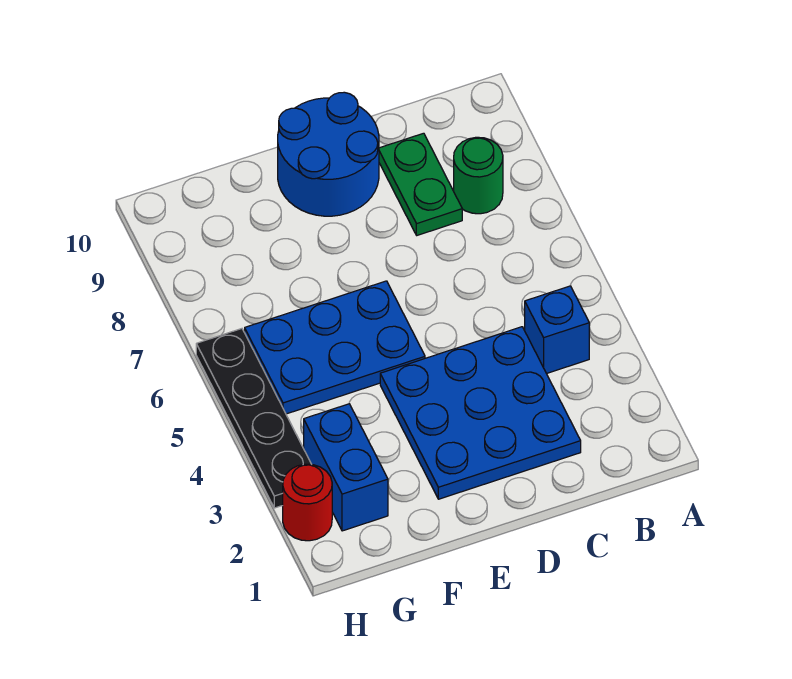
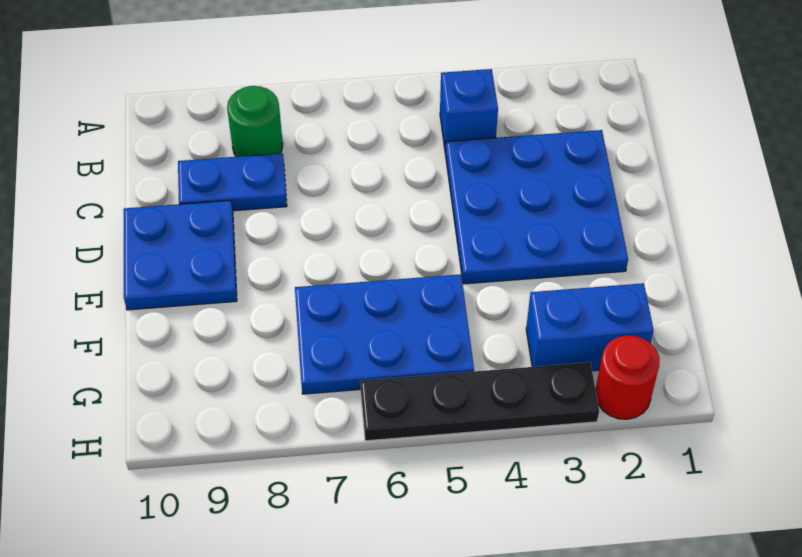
green plate C8:C9 level 1 -> blue plate C8:C9 level 1
blue round brick D9:E10 level 1 -> blue plate D9:E10 level 1
blue plate E5:G6 level 1 -> blue plate F5:G7 level 1

